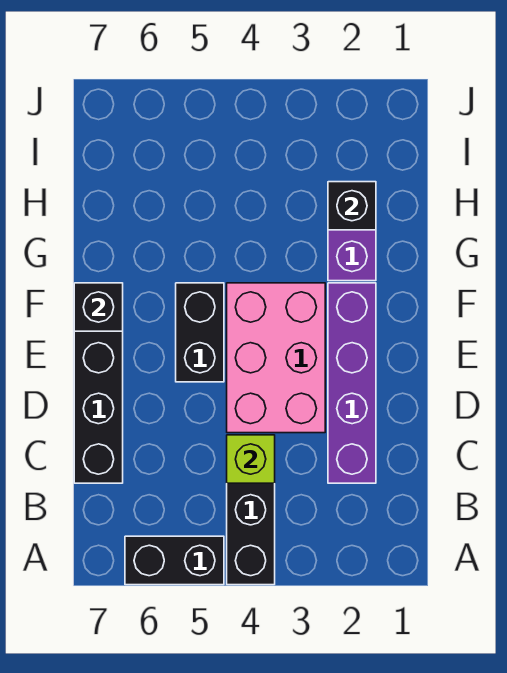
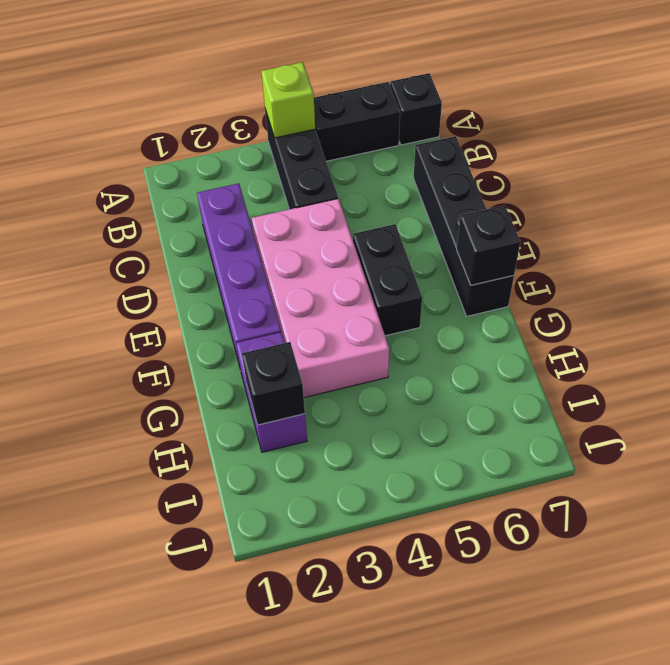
none -> black brick A7 level 1
lime brick C4 level 2 -> lime brick A4 level 2
pink brick D3:F4 level 1 -> pink brick D3:G4 level 1

